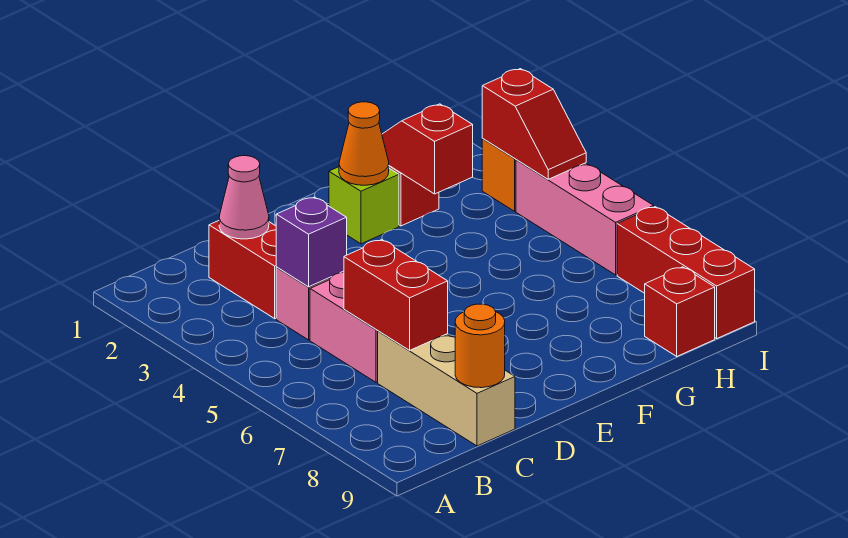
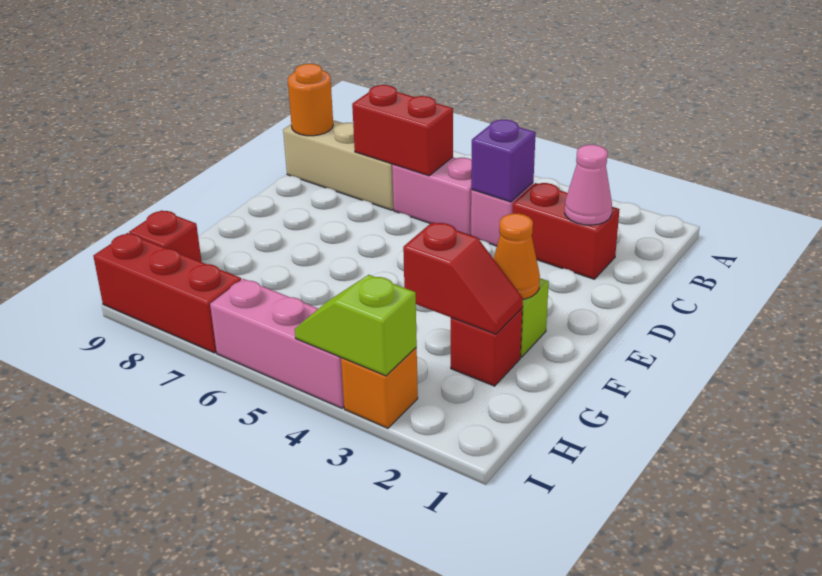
red slope I3:I4 level 2 top 3 -> lime slope I3:I4 level 2 top 3

